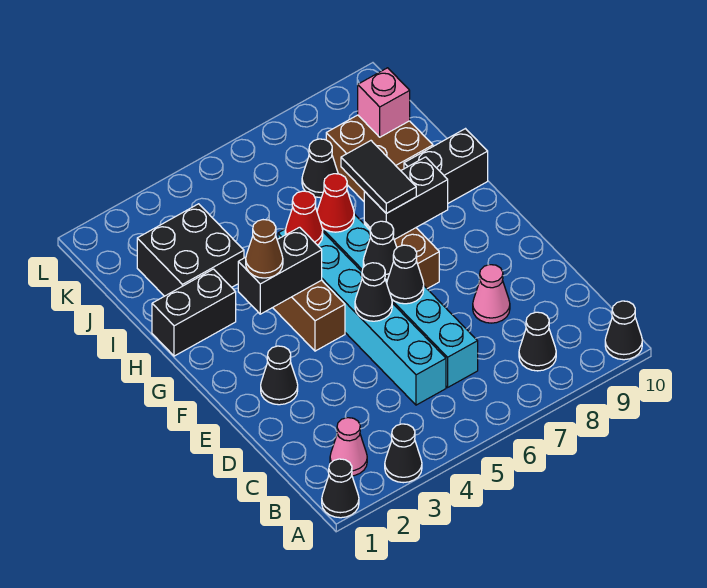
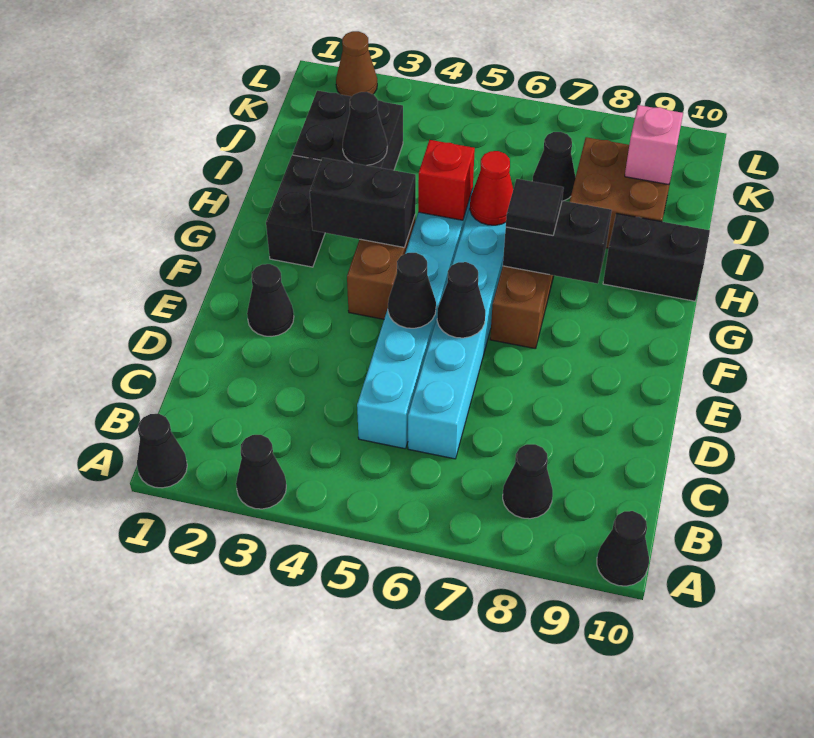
pink cone B2 level 1 -> none
pink cone D8 level 1 -> none
black cone F6 level 2 -> black cone I3 level 2
brown cone G3 level 3 -> brown cone L2 level 1
black tile G7:H7 level 3 -> black tile G7 level 3
black brick H1:H2 level 1 -> black brick G2:H2 level 1
red cone H5 level 2 -> red brick H5 level 2

